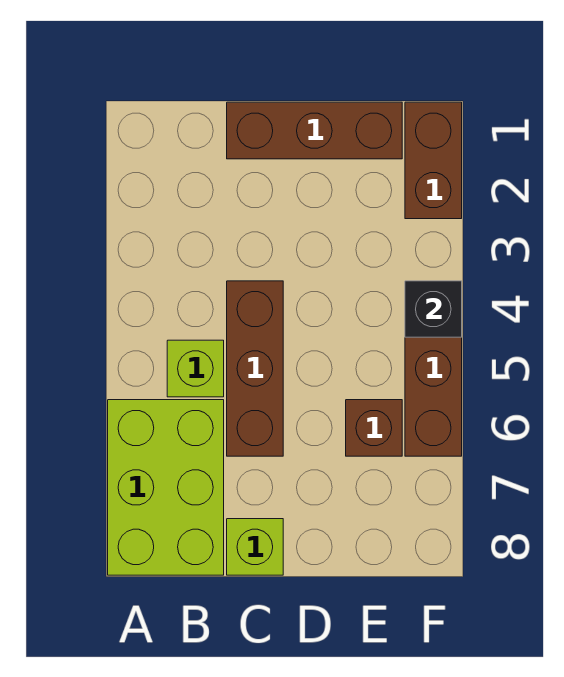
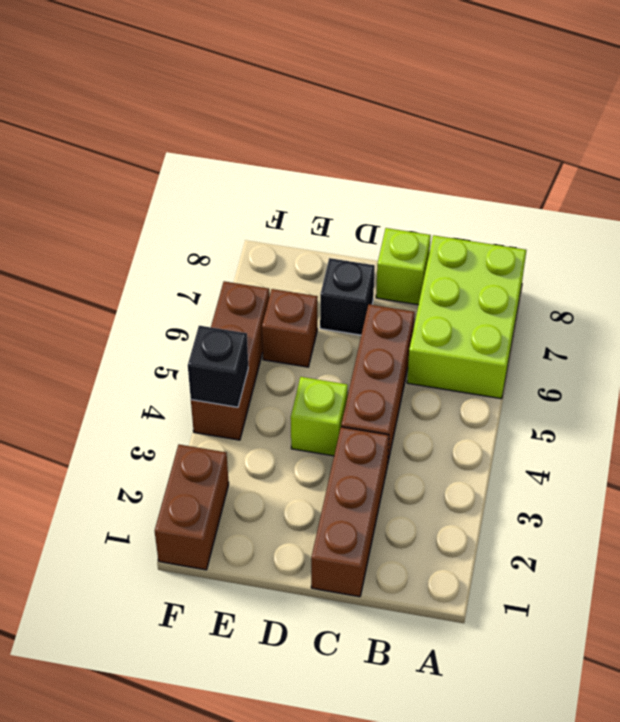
lime brick B5 level 1 -> lime brick D4 level 1
brown brick C1:E1 level 1 -> brown brick C1:C3 level 1
none -> black brick D7 level 1

